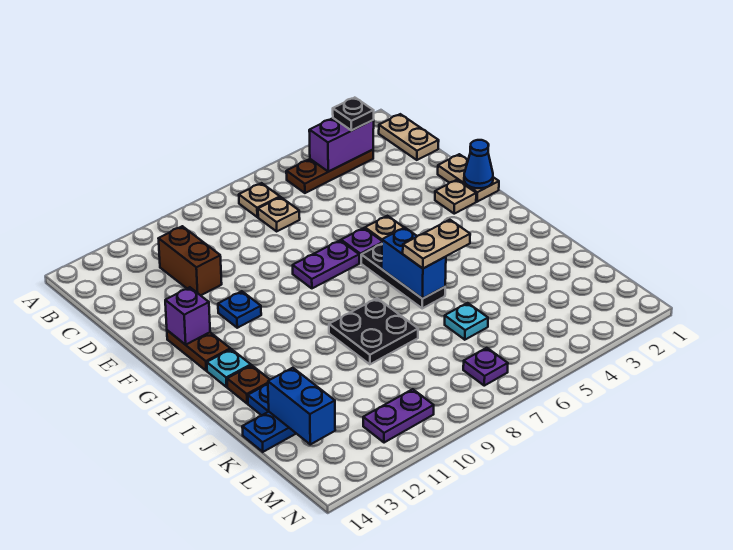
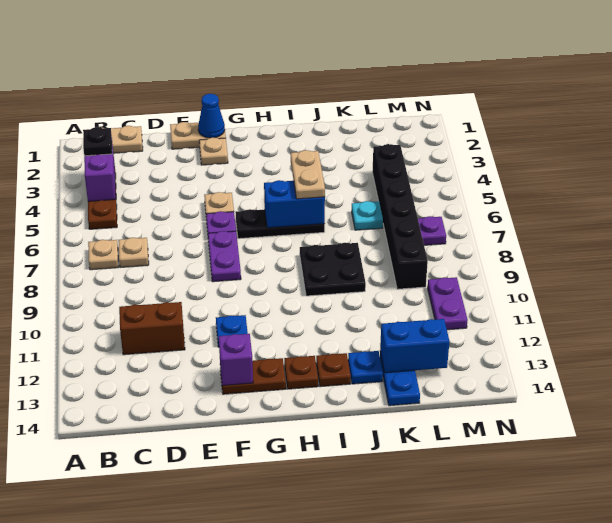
cyan plate H13 level 1 -> brown plate H13 level 1
none -> black brick L4:L9 level 1

